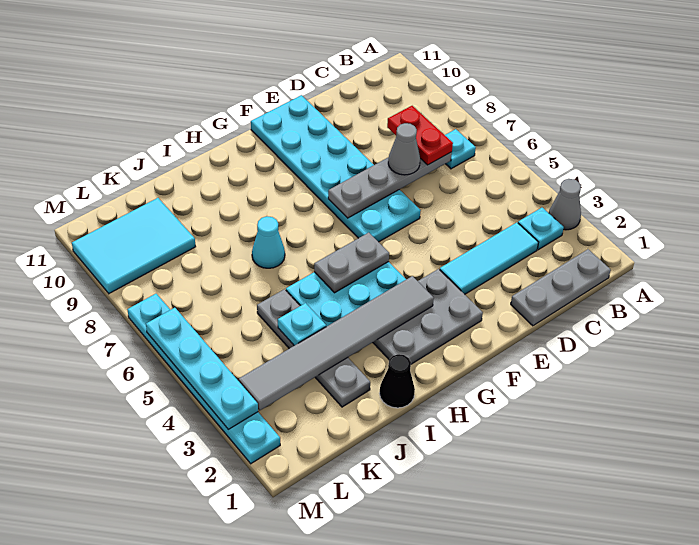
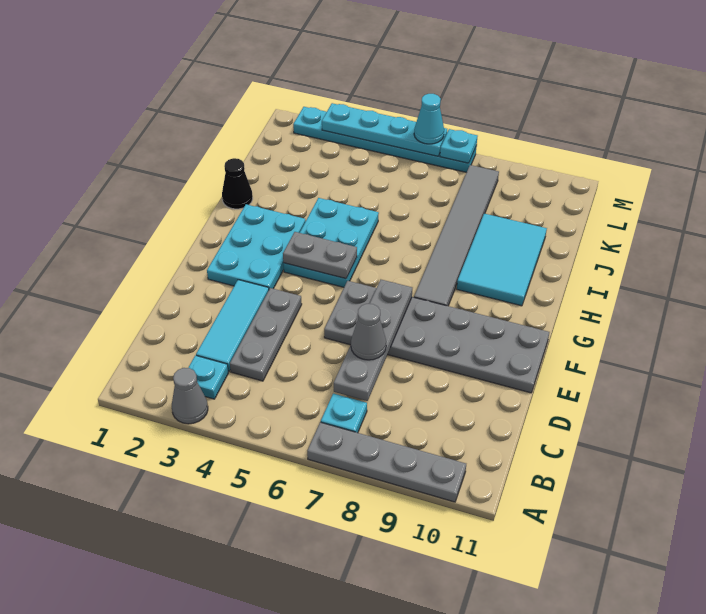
grey plate B1:D1 level 1 -> grey plate C4:E4 level 1
red plate C7:C8 level 3 -> none
cyan plate E6:F11 level 1 -> grey plate E6:F11 level 1
grey plate F2:H3 level 1 -> cyan plate F2:H3 level 1
grey tile G3:L3 level 2 -> grey tile G8:L8 level 1
grey plate G5:H5 level 2 -> grey plate G4:G5 level 2
cyan cone I7 level 1 -> cyan cone M6 level 3
grey plate J2:J5 level 1 -> grey plate A7:A10 level 1
cyan plate J4 level 2 -> cyan plate M7 level 2
cyan tile K9:M10 level 1 -> cyan tile H9:J10 level 1

